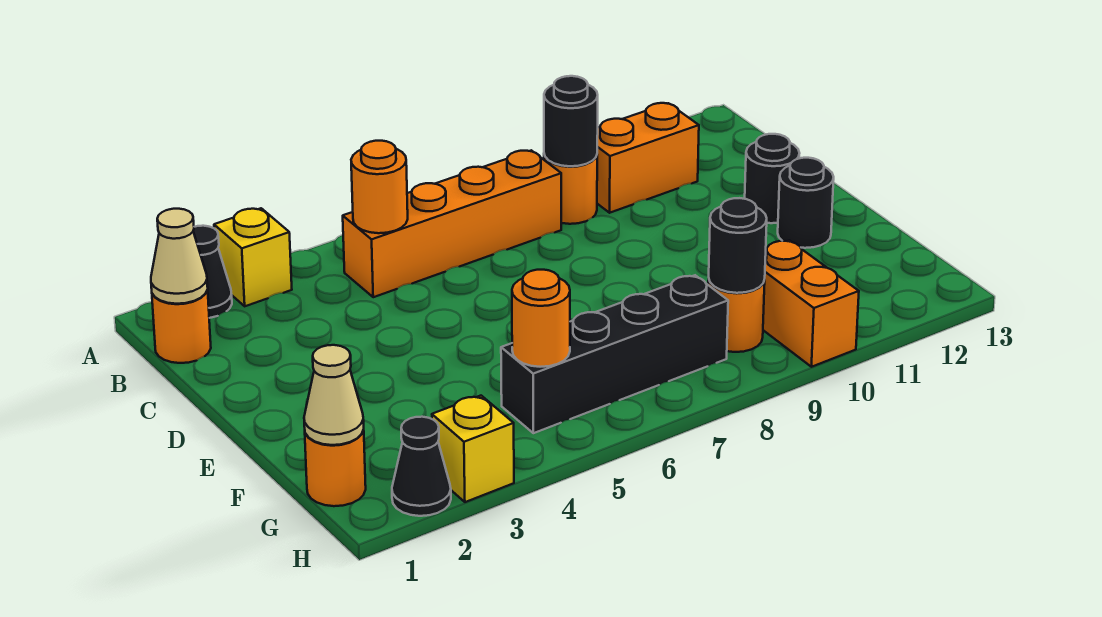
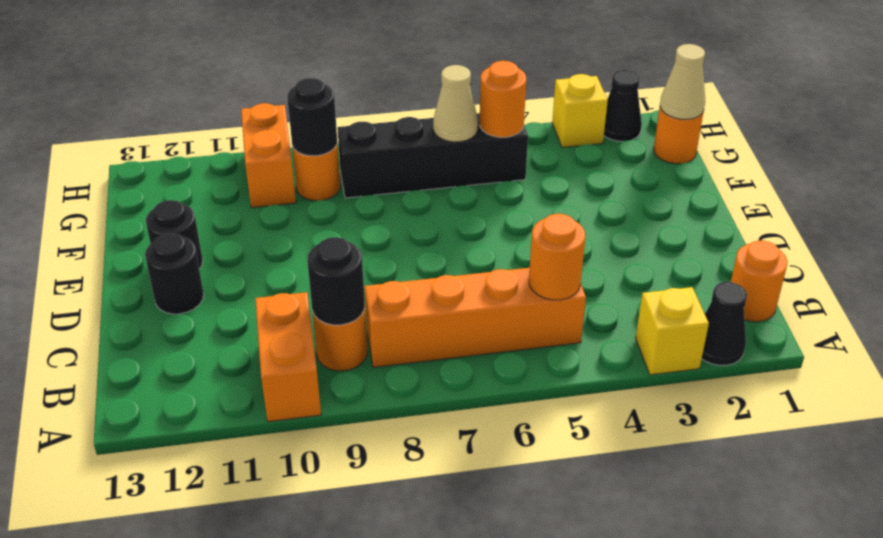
tan cone B1 level 2 -> tan cone G6 level 2
orange brick B10:B11 level 1 -> orange brick A10:B10 level 1

